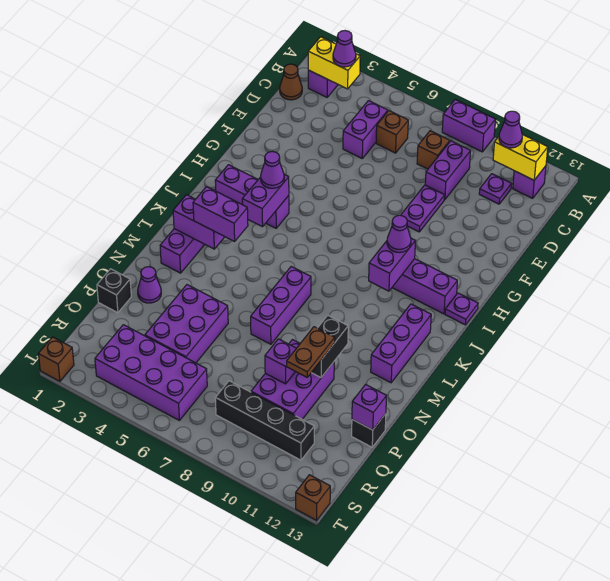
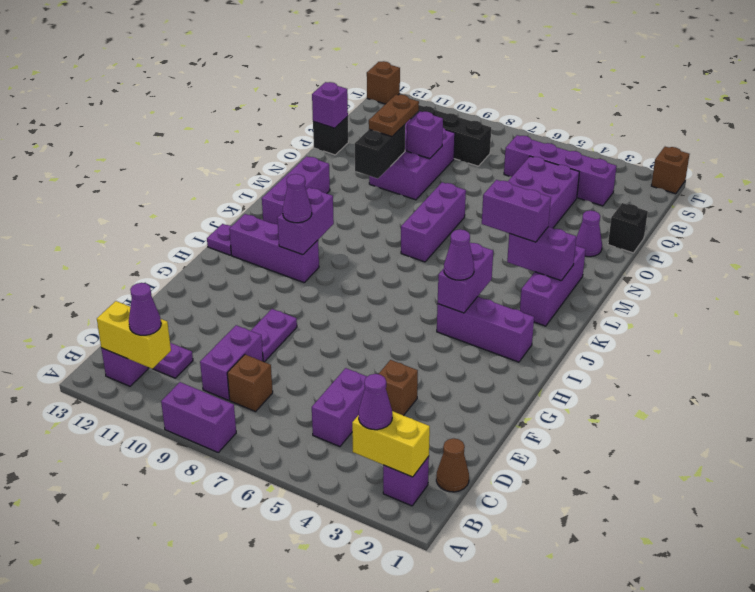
brown brick C6 level 1 -> brown brick E4 level 1
purple brick R3:S6 level 1 -> purple brick R3:R6 level 1

